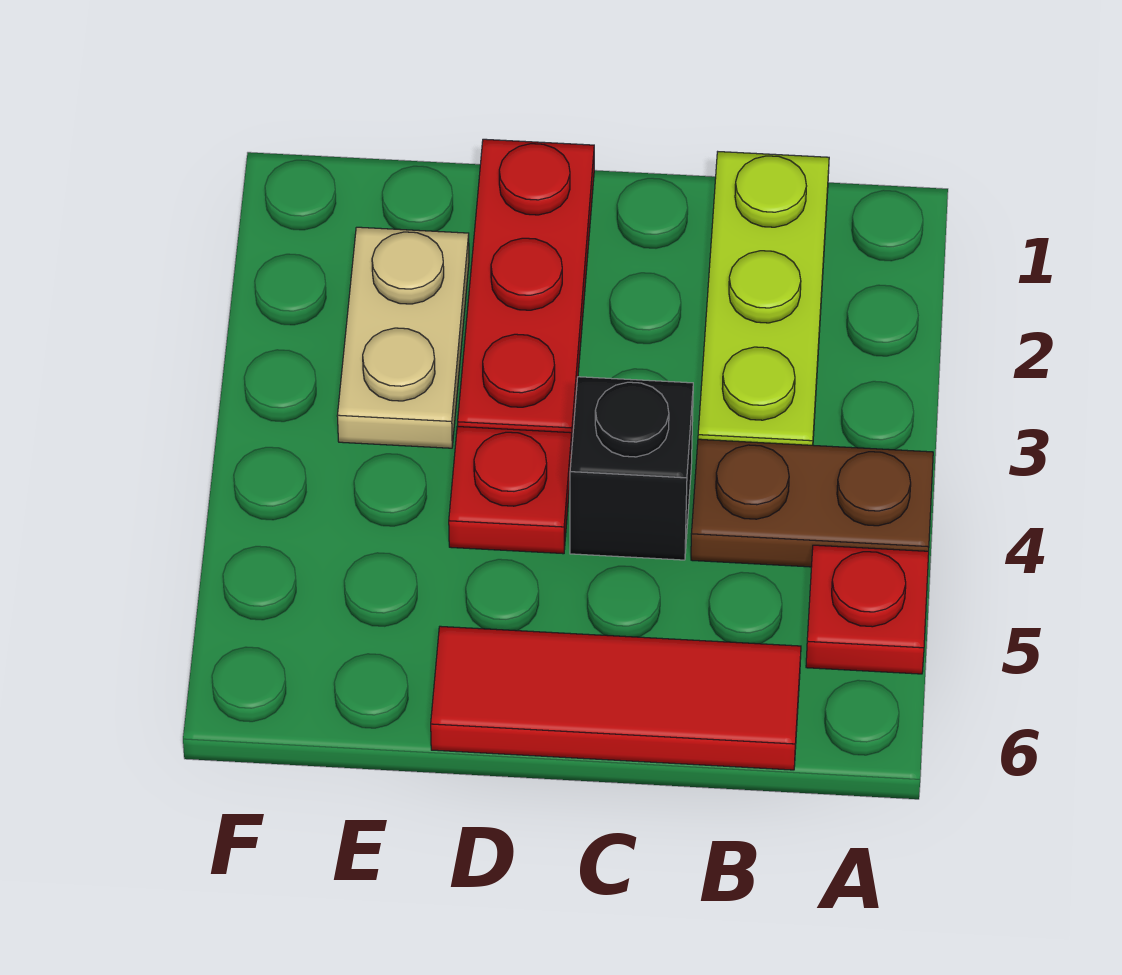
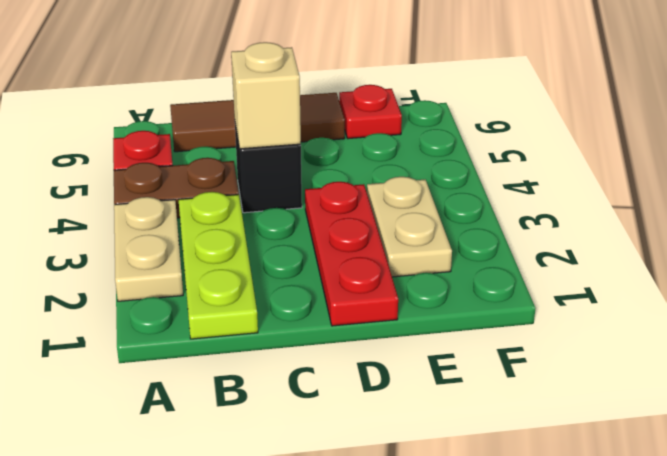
none -> tan plate A2:A3 level 1
red tile B6:D6 level 1 -> brown tile B6:D6 level 1
none -> tan brick C4 level 2
red plate D4 level 1 -> red plate E6 level 1

